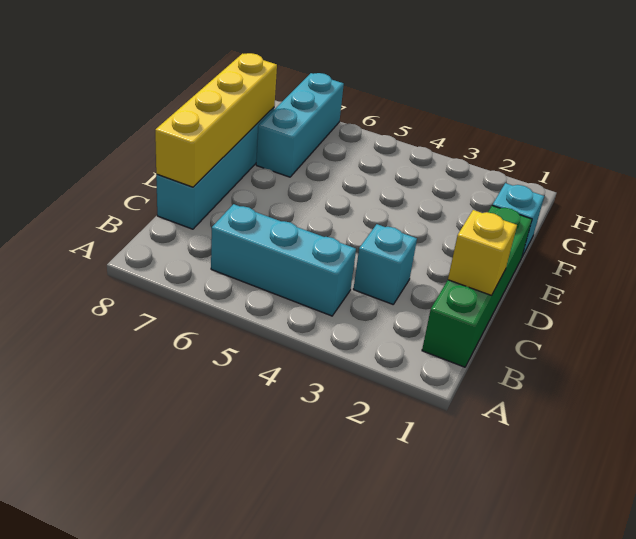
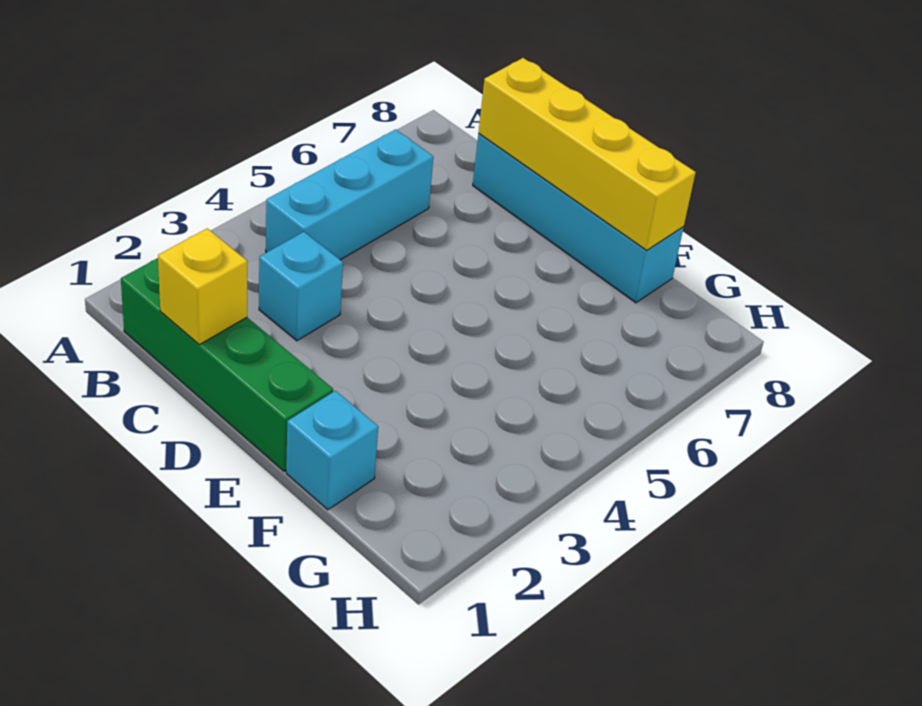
cyan brick F7:H7 level 1 -> none

